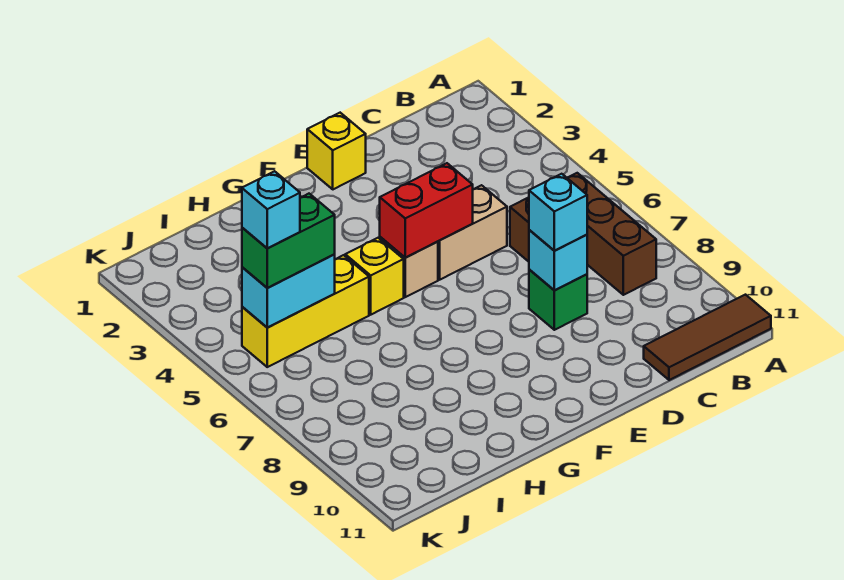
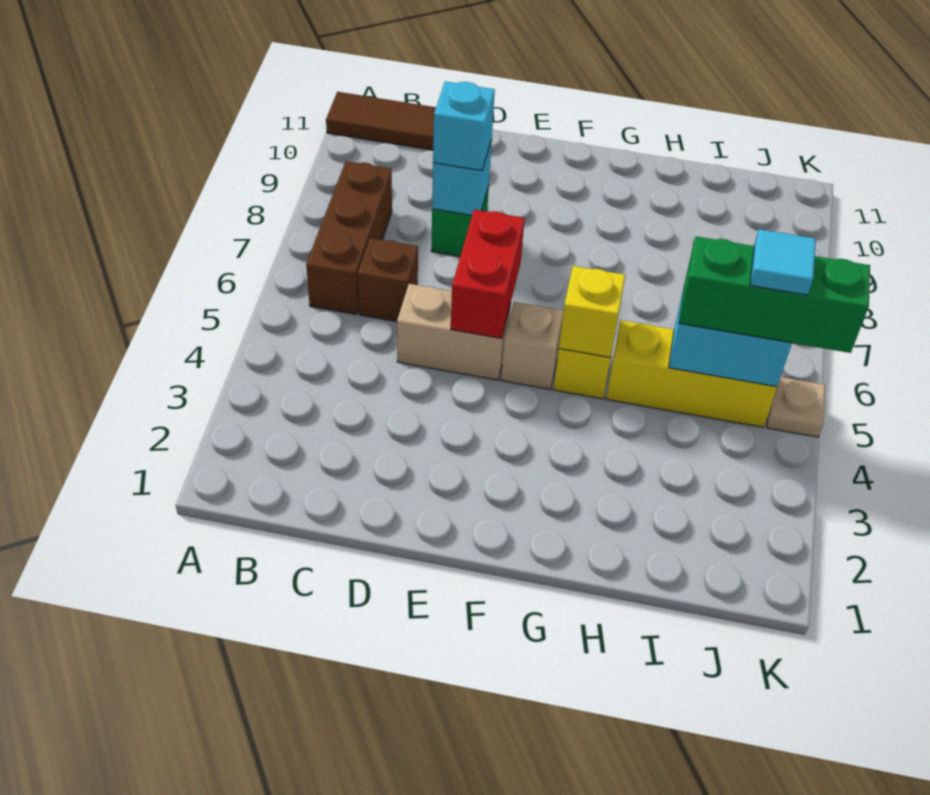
yellow brick E1 level 1 -> yellow brick G5 level 2
red brick E5:F5 level 2 -> red brick E5:E6 level 2
green brick I5:J5 level 3 -> green brick I5:K5 level 3
cyan brick J5 level 4 -> cyan tile J5 level 4
none -> tan plate K5 level 1

